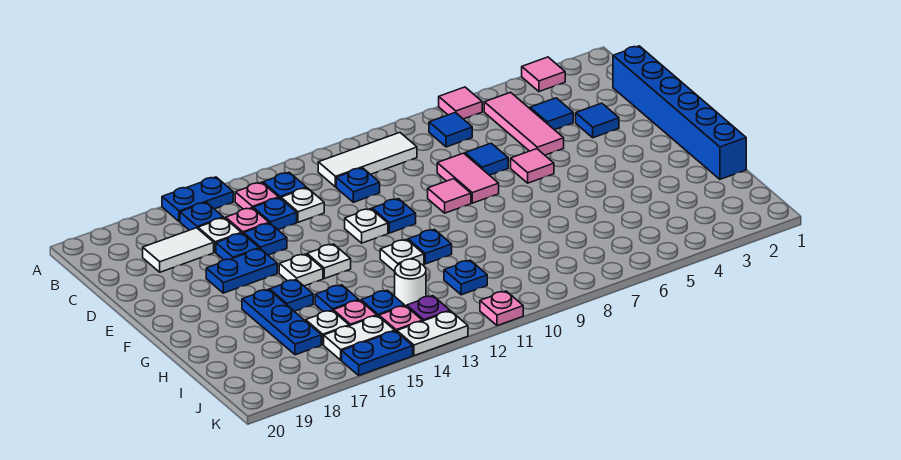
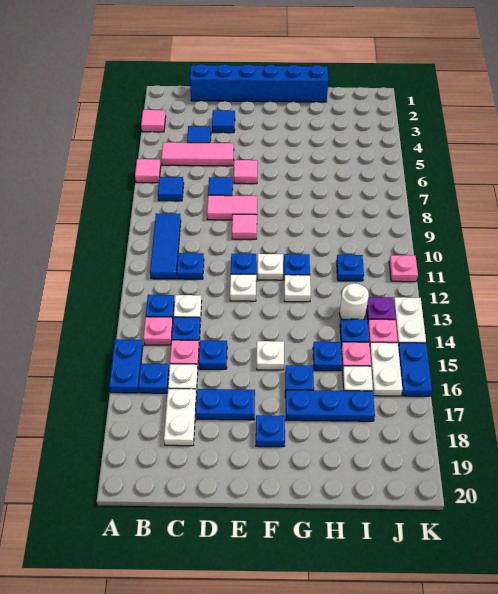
white tile B9:B11 level 1 -> blue tile B9:B11 level 1
white tile C17:C18 level 1 -> white plate C17:C18 level 1
blue plate D16 level 1 -> blue plate F18 level 1
blue plate E16:E17 level 1 -> blue plate D17:E17 level 1
white plate F14 level 1 -> white plate F11 level 1

